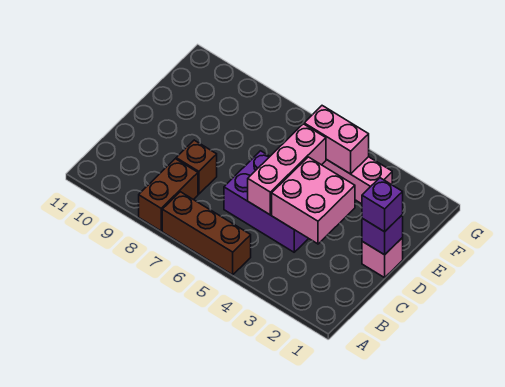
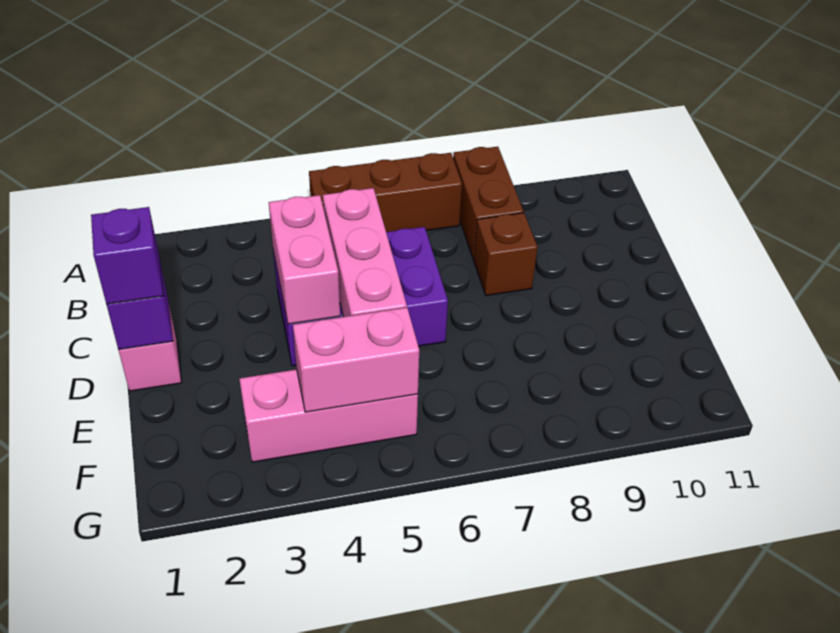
pink brick C3:D4 level 2 -> pink brick C4:D4 level 2

